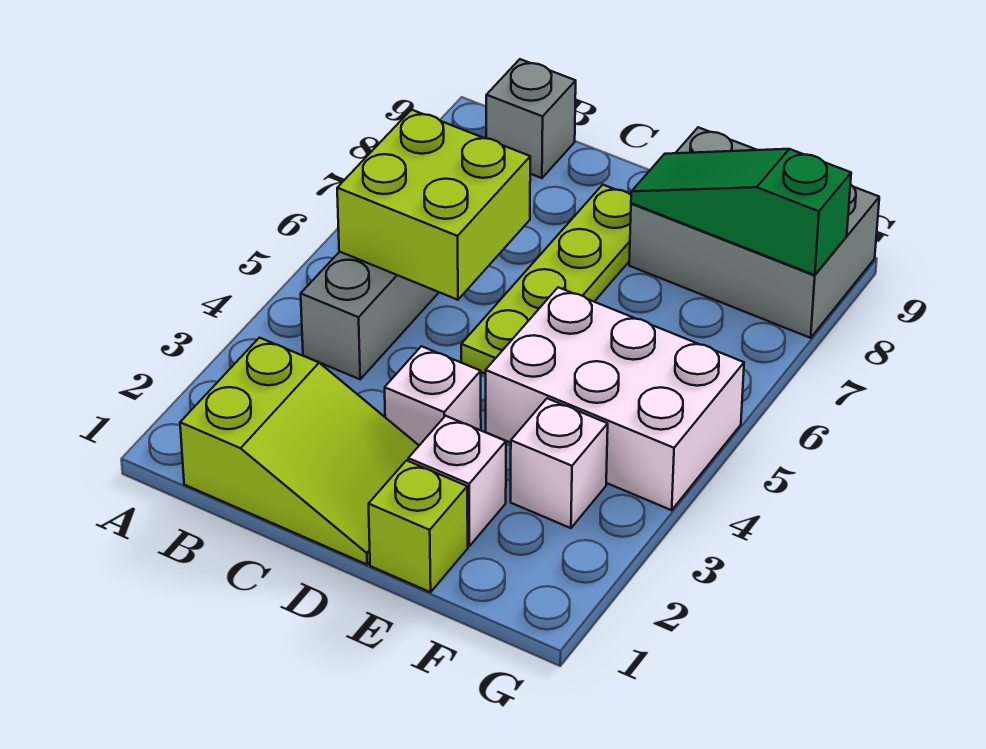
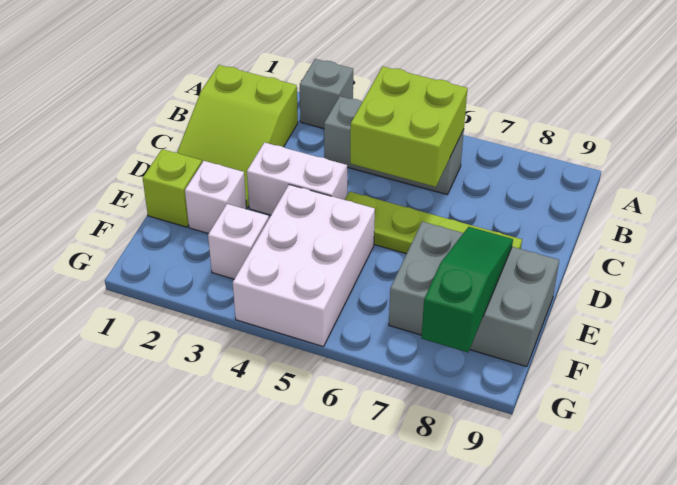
grey brick B9 level 1 -> grey brick A3 level 1
white brick D3 level 1 -> white brick D3:D4 level 1
grey brick E8:G9 level 1 -> grey brick E7:F9 level 1

